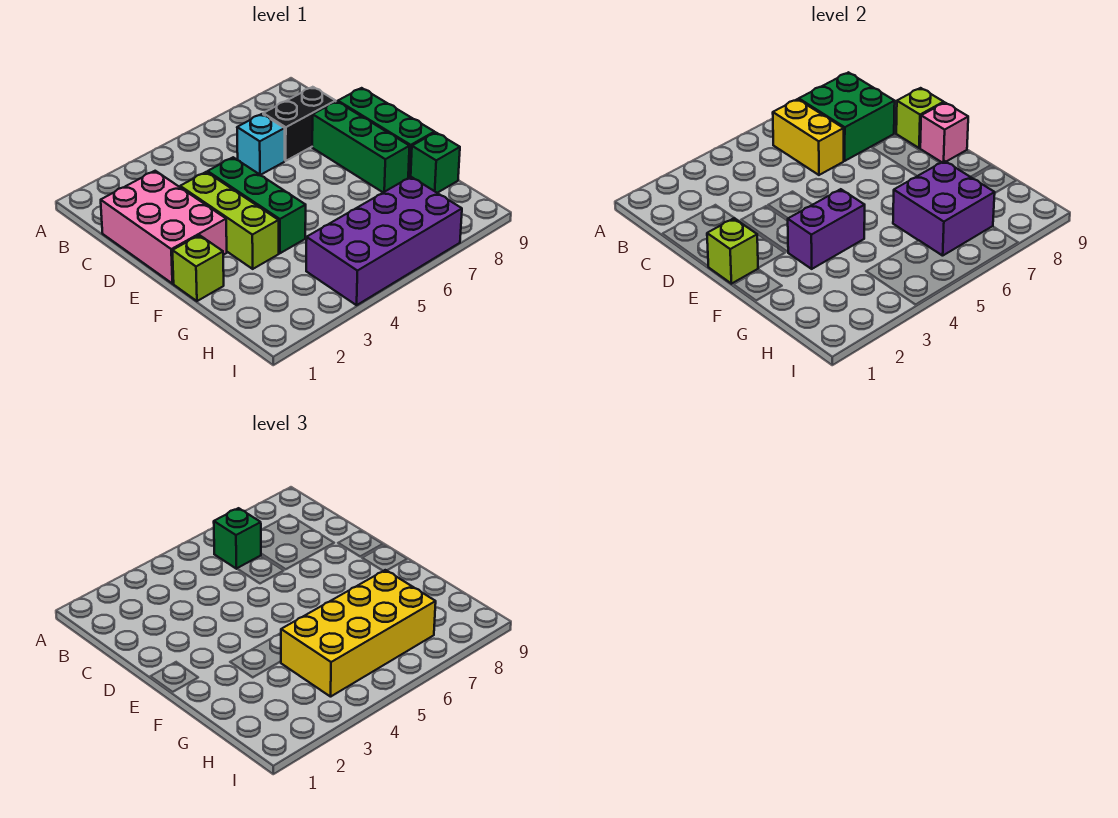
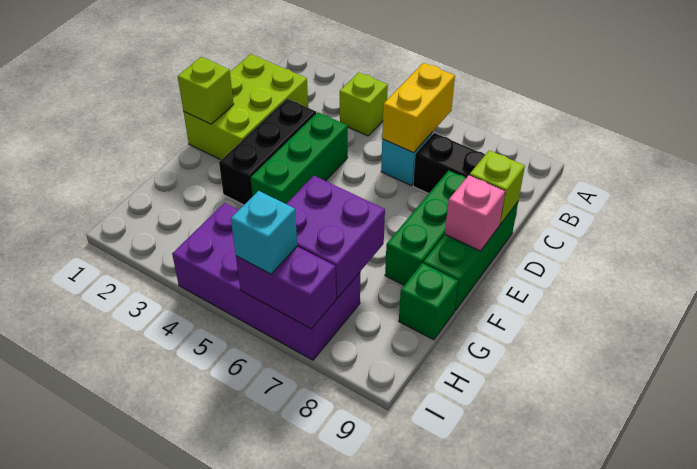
green brick B6 level 3 -> none
green brick B7:C8 level 2 -> none
pink brick C1:E2 level 1 -> lime brick C1:E2 level 1
lime brick D3:F3 level 1 -> black brick D3:F3 level 1
lime brick F1 level 1 -> lime brick B4 level 1
purple brick F3:F4 level 2 -> purple brick I6:I7 level 2
yellow brick G4:H7 level 3 -> none
none -> cyan brick I6 level 3

